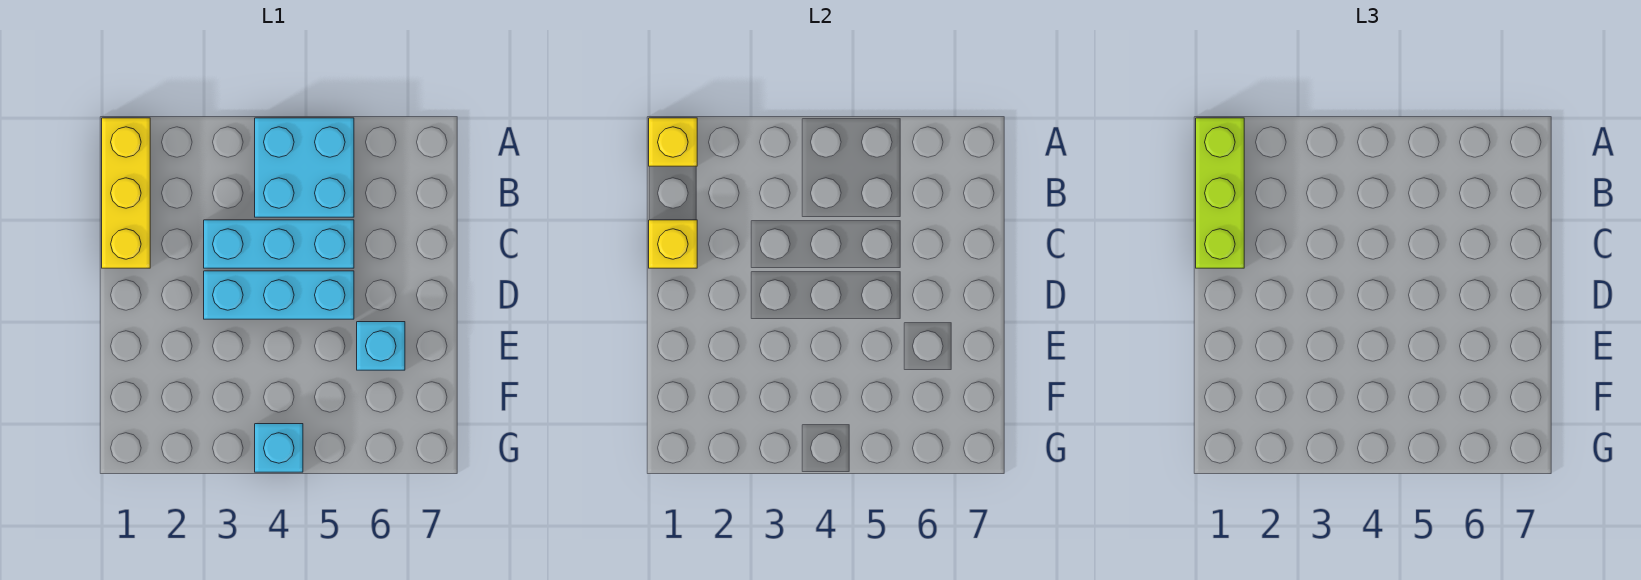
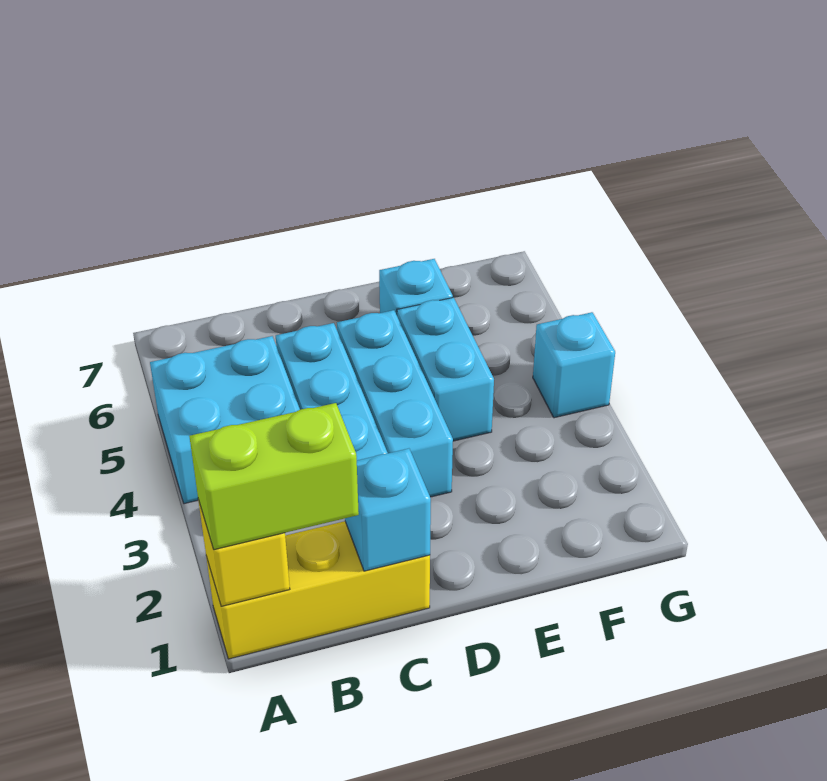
lime brick A1:C1 level 3 -> lime brick A1:B1 level 3
yellow brick C1 level 2 -> cyan brick C1 level 2
none -> cyan brick E4:E5 level 1

